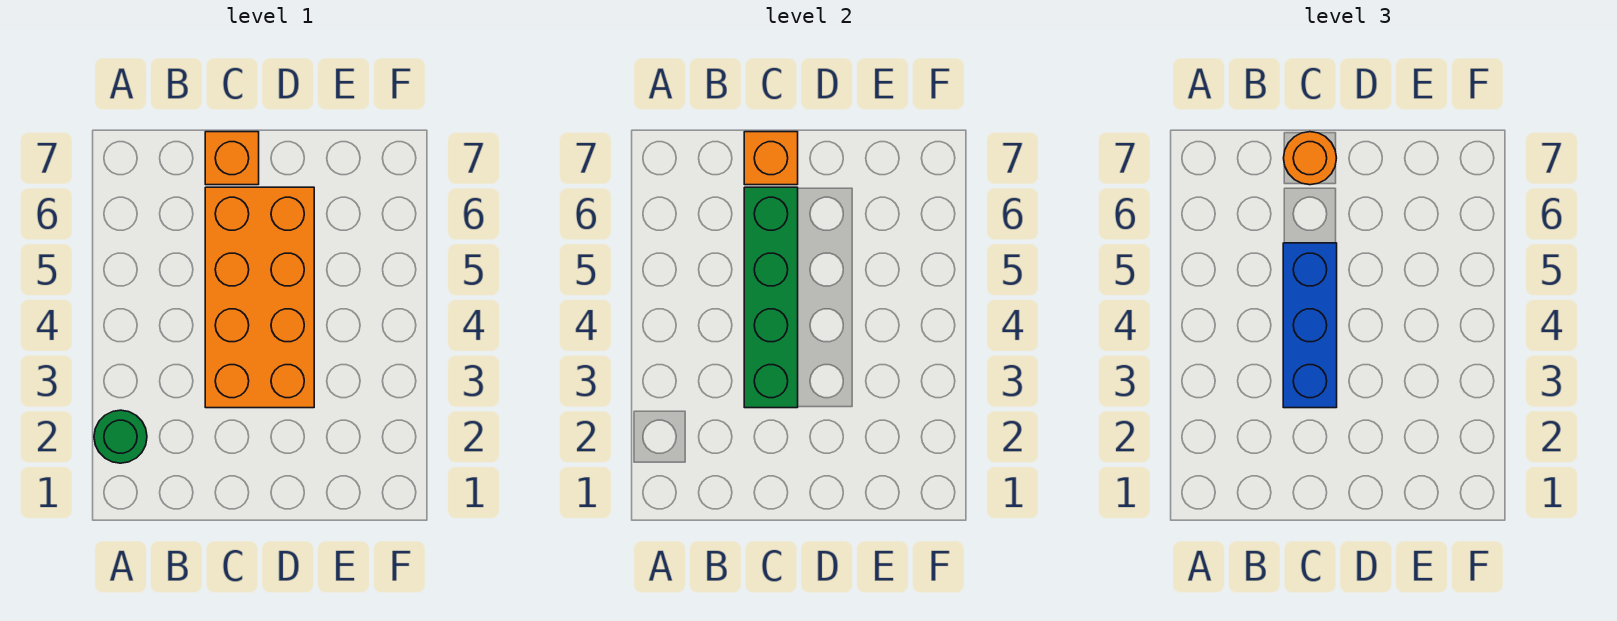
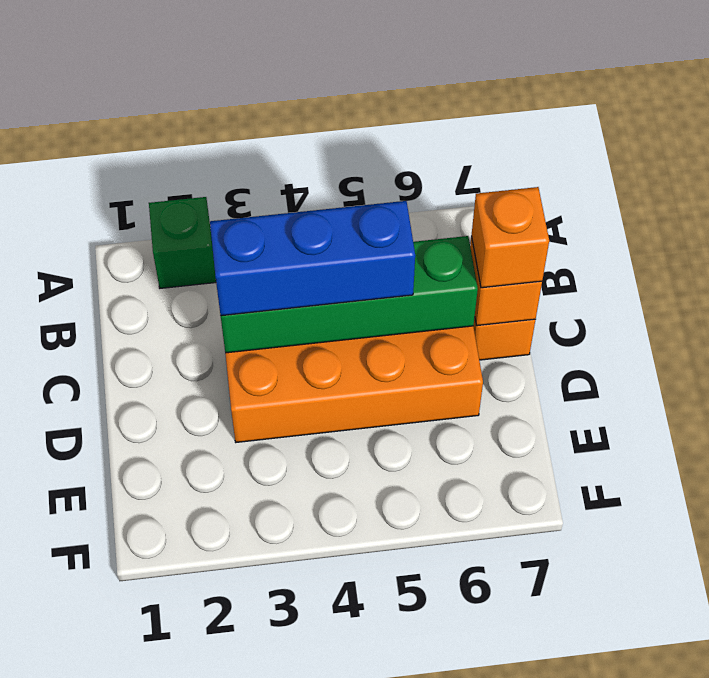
green round brick A2 level 1 -> green brick A2 level 1
orange round brick C7 level 3 -> orange brick C7 level 3

